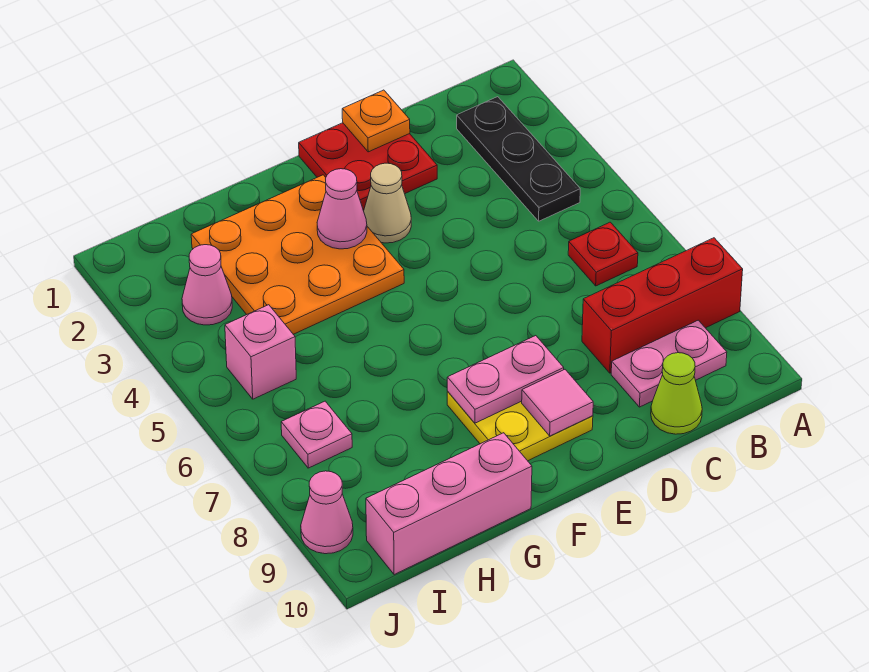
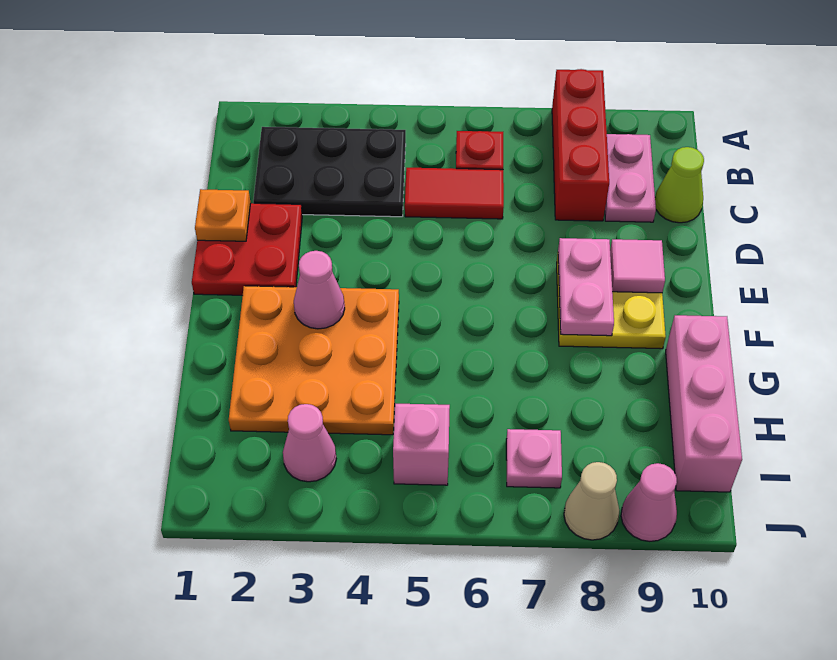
black plate B2:B4 level 1 -> black plate B2:C4 level 1
none -> red tile C5:C6 level 1
tan cone E3 level 1 -> tan cone J8 level 1

